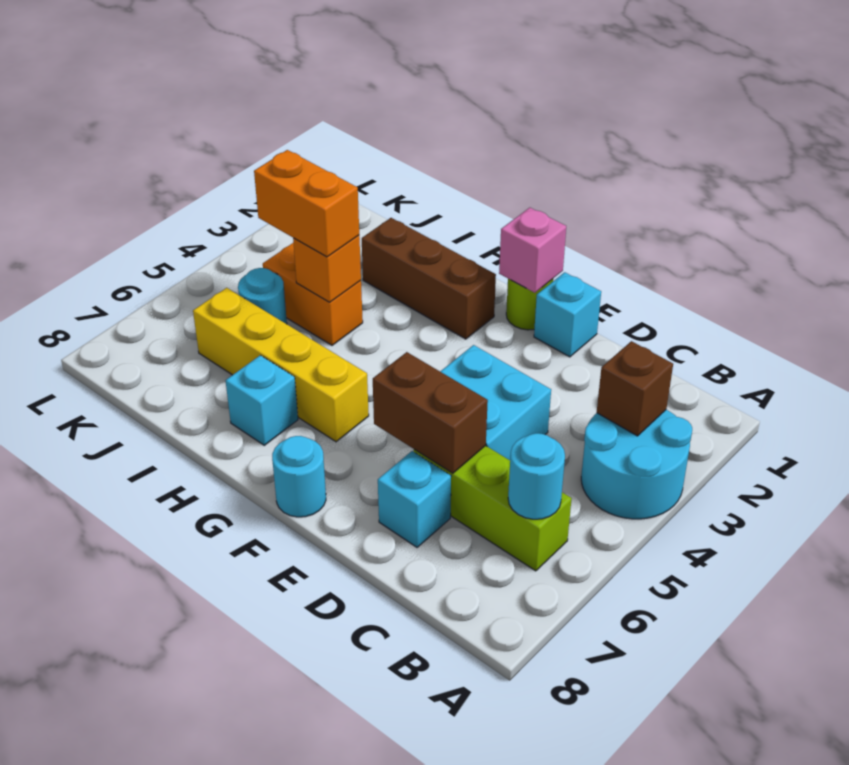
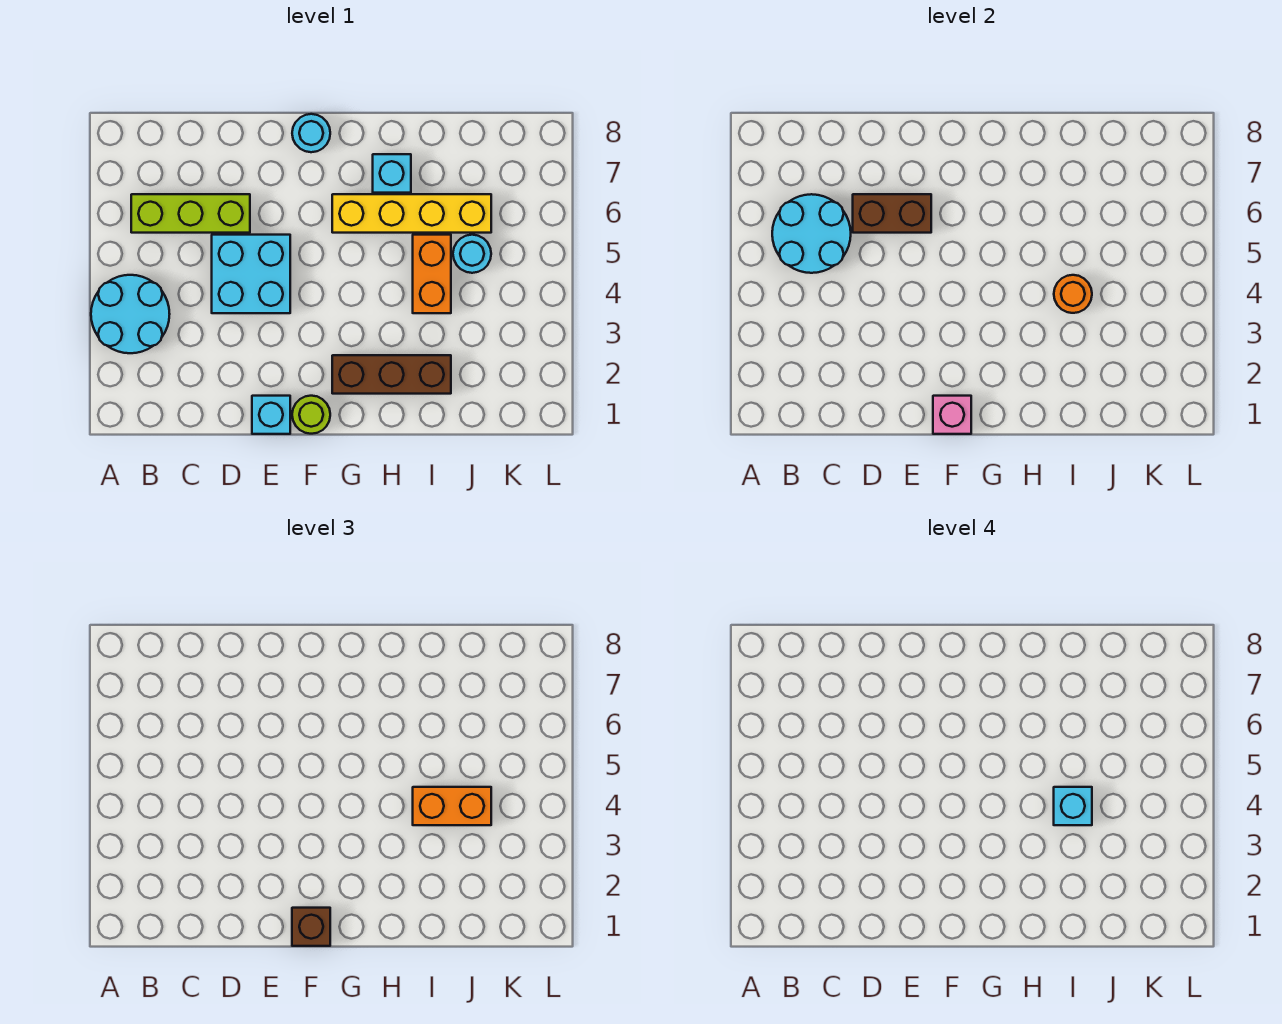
brown brick B3 level 2 -> brown brick F1 level 3
cyan round brick B6 level 2 -> cyan round brick B5:C6 level 2
cyan brick D7 level 1 -> cyan brick I4 level 4
orange brick I4:J4 level 1 -> orange brick I4:I5 level 1
orange brick I4 level 2 -> orange round brick I4 level 2

